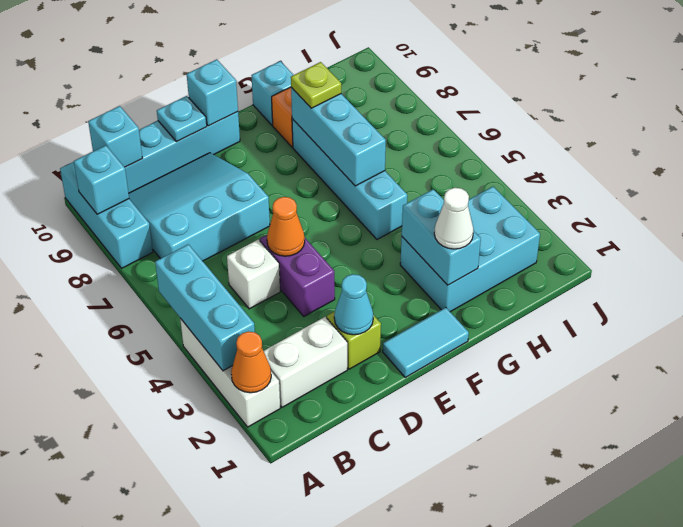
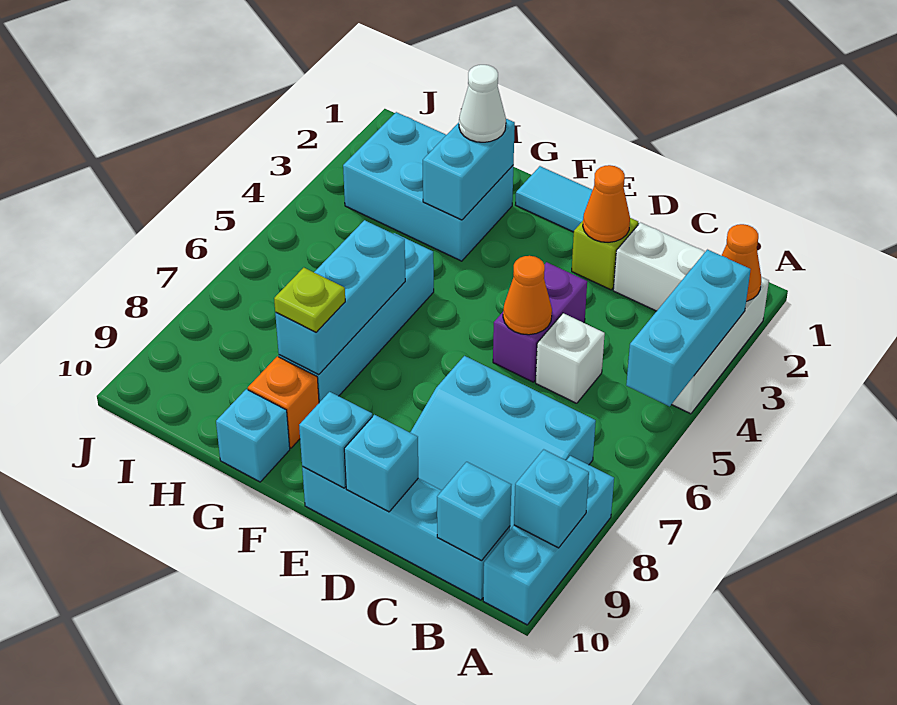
cyan cone D2 level 2 -> orange cone D2 level 2
cyan plate D10 level 2 -> cyan brick D10 level 2

